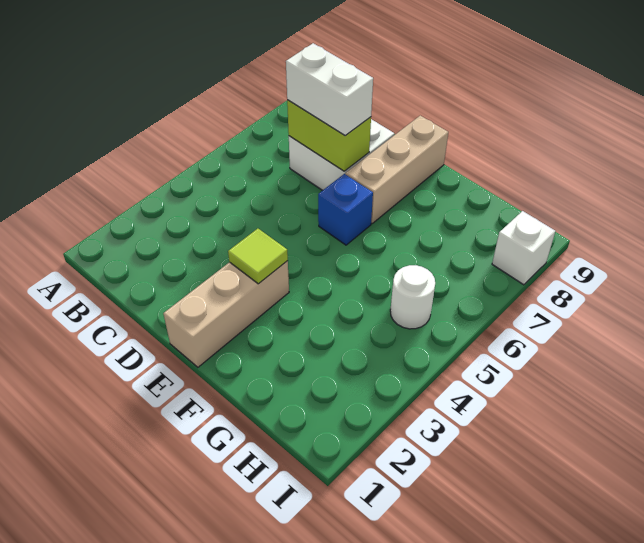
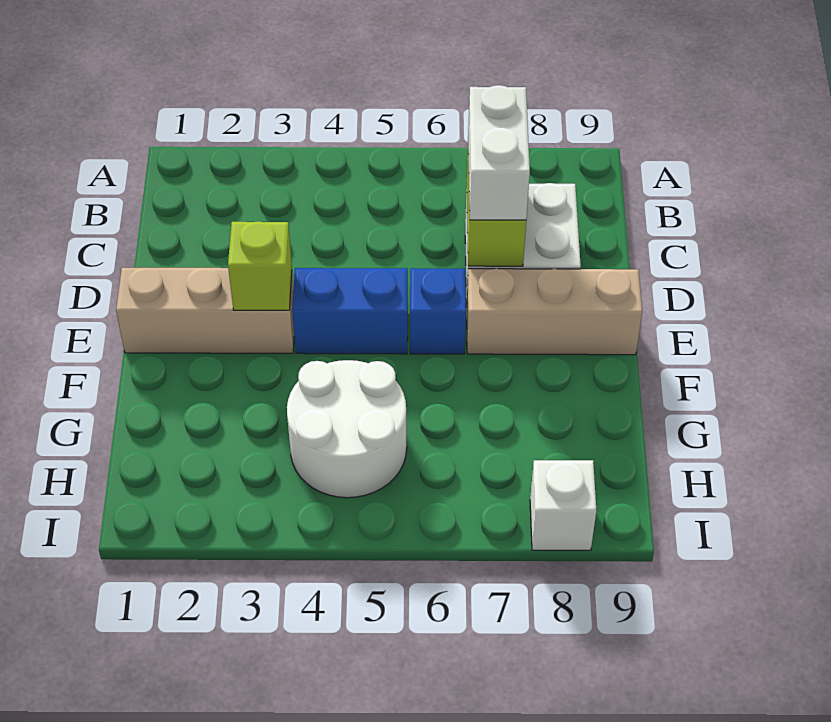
lime tile E3 level 2 -> lime brick E3 level 2
none -> blue brick E4:E5 level 1
white round brick H5 level 1 -> white round brick G4:H5 level 1

